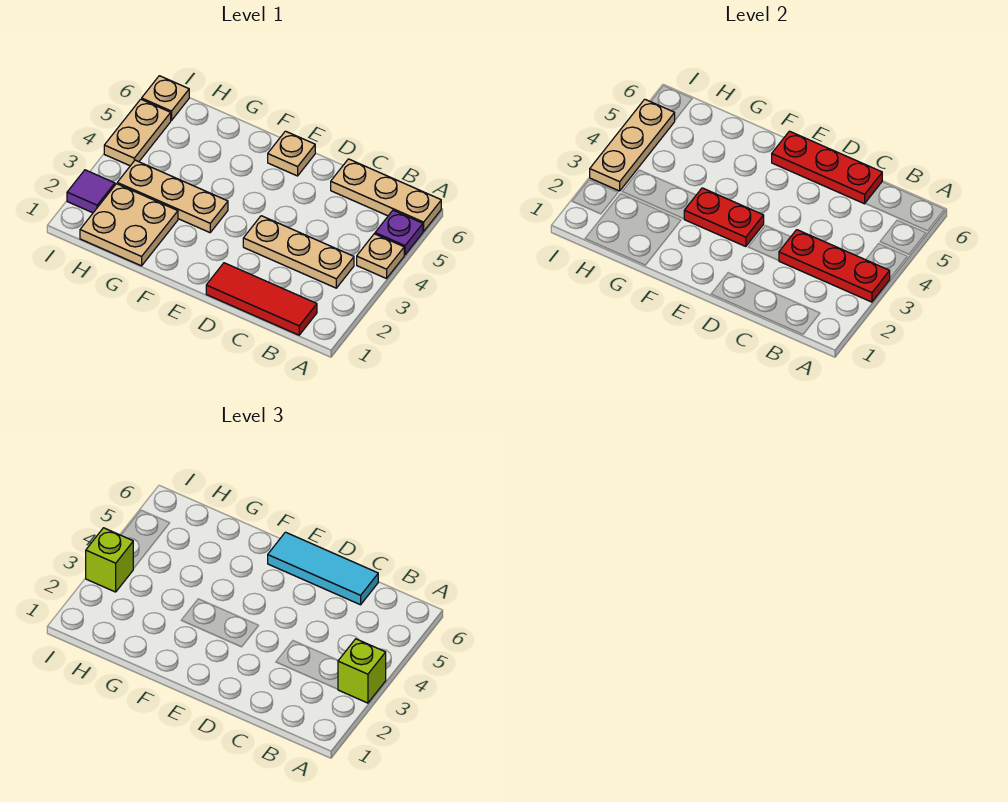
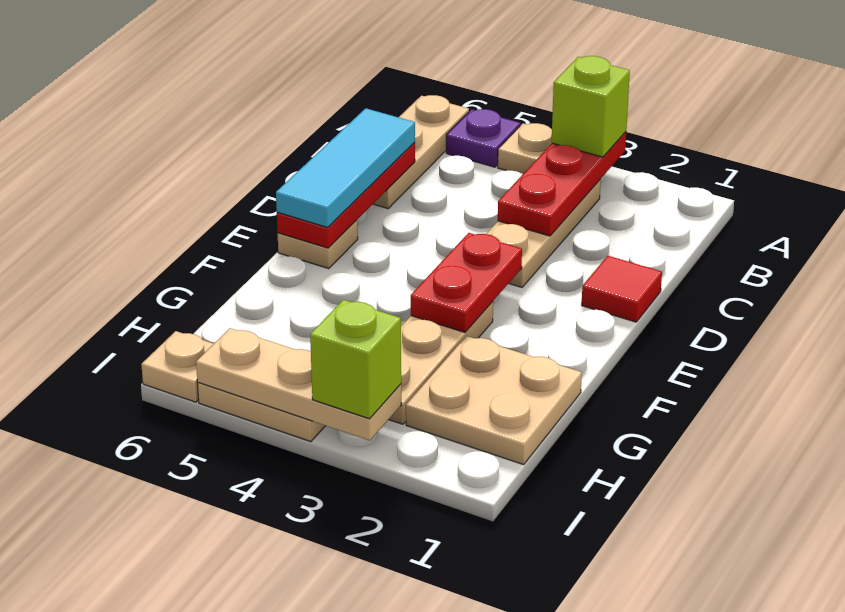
red tile B1:D1 level 1 -> red tile D1 level 1
purple tile I2 level 1 -> none

